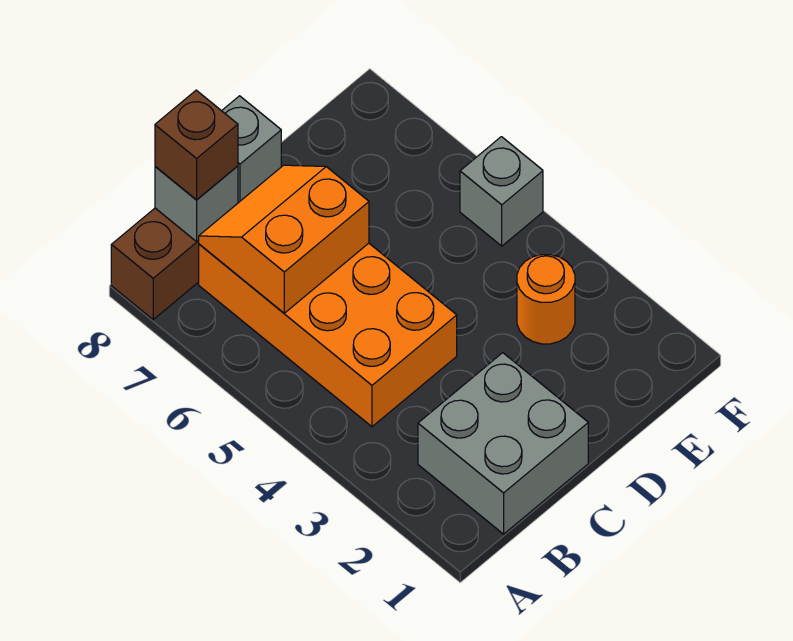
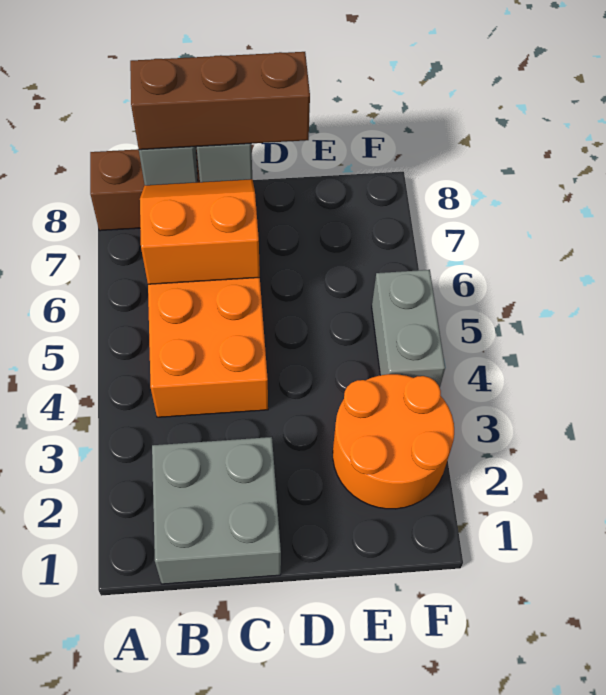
brown brick B8 level 3 -> brown brick B8:D8 level 3
orange round brick E3 level 1 -> orange round brick E2:F3 level 1
grey brick F5 level 1 -> grey brick F4:F5 level 1

